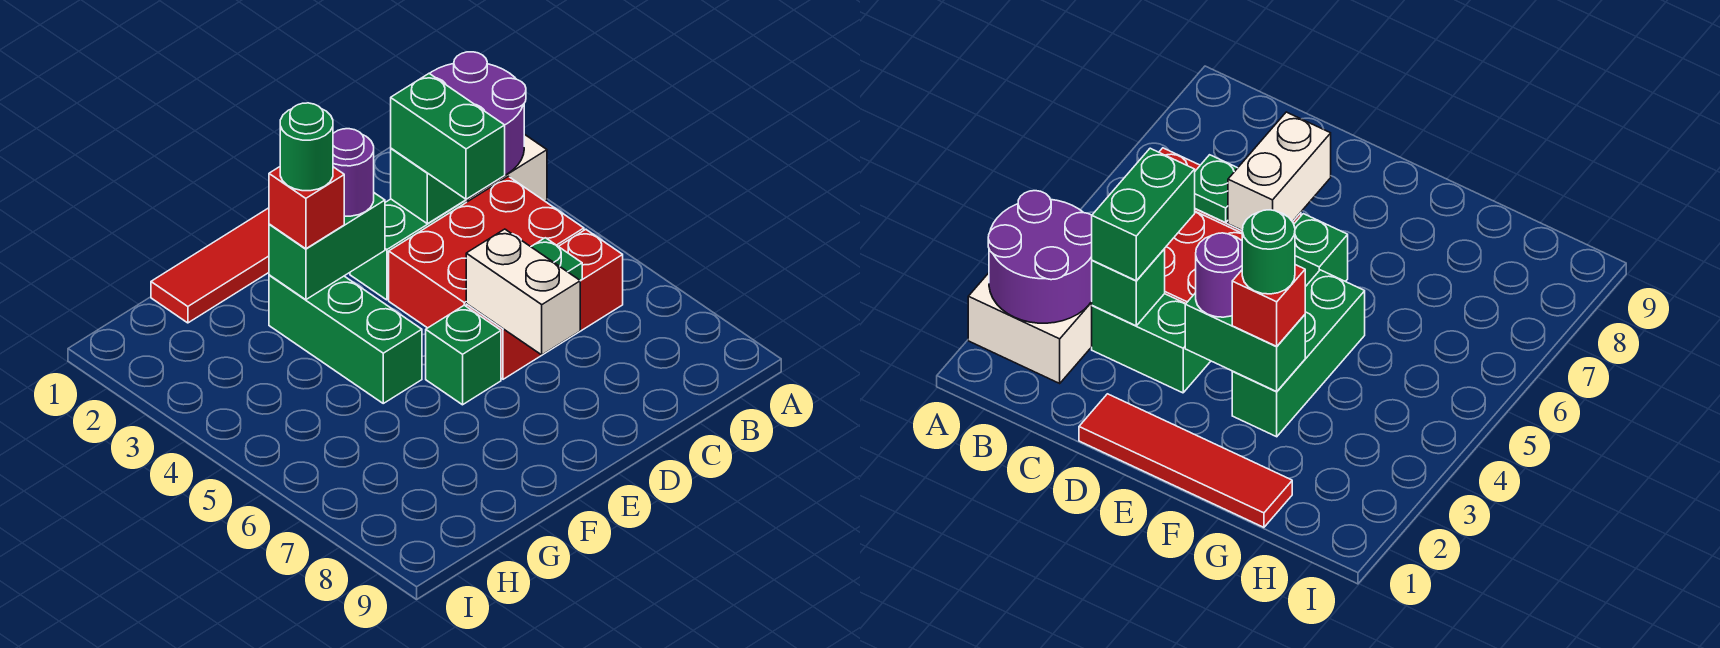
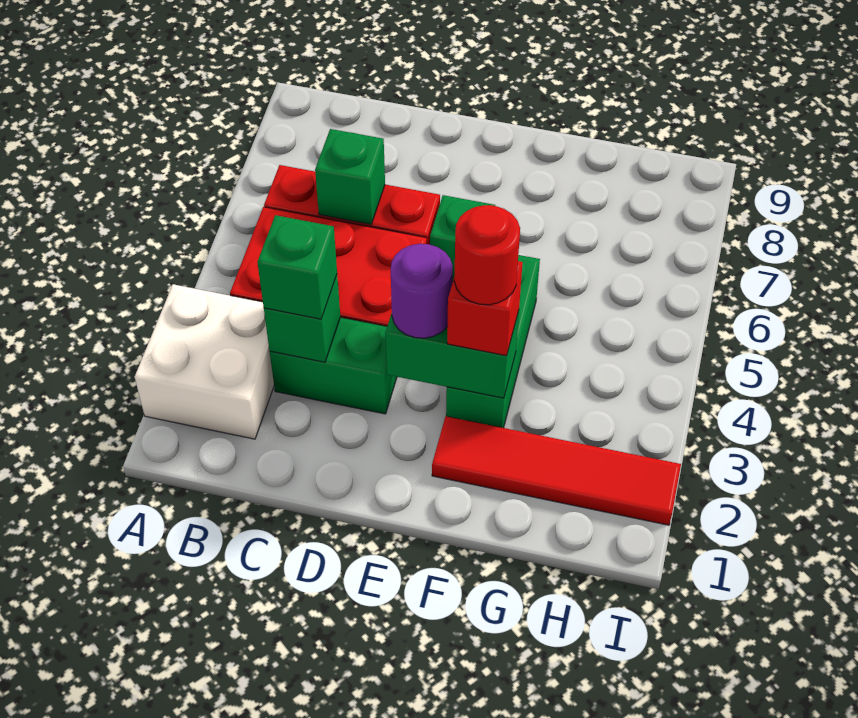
purple round brick A2:B3 level 2 -> none
green brick C3:C4 level 3 -> green brick C3 level 3
green plate C6 level 2 -> green brick C6 level 2
red tile D1:G1 level 1 -> red tile F2:I2 level 1
white brick D6:D7 level 2 -> none
green round brick F3 level 4 -> red round brick F3 level 4

